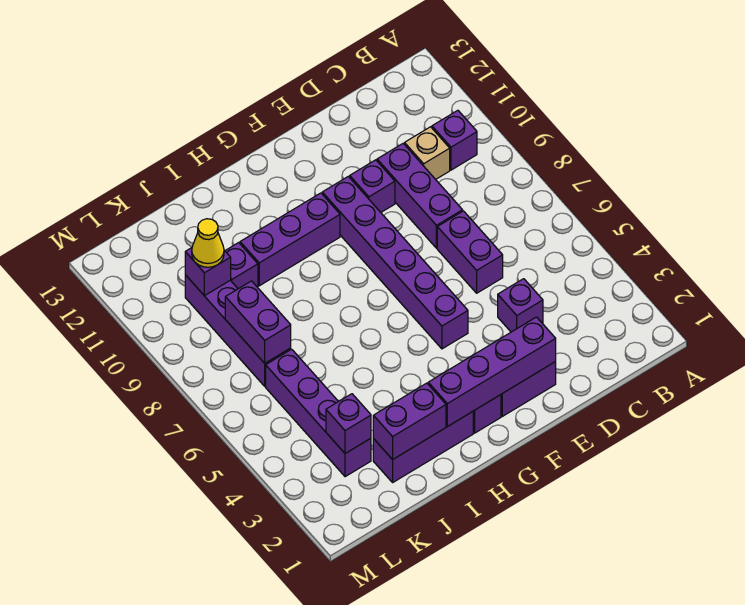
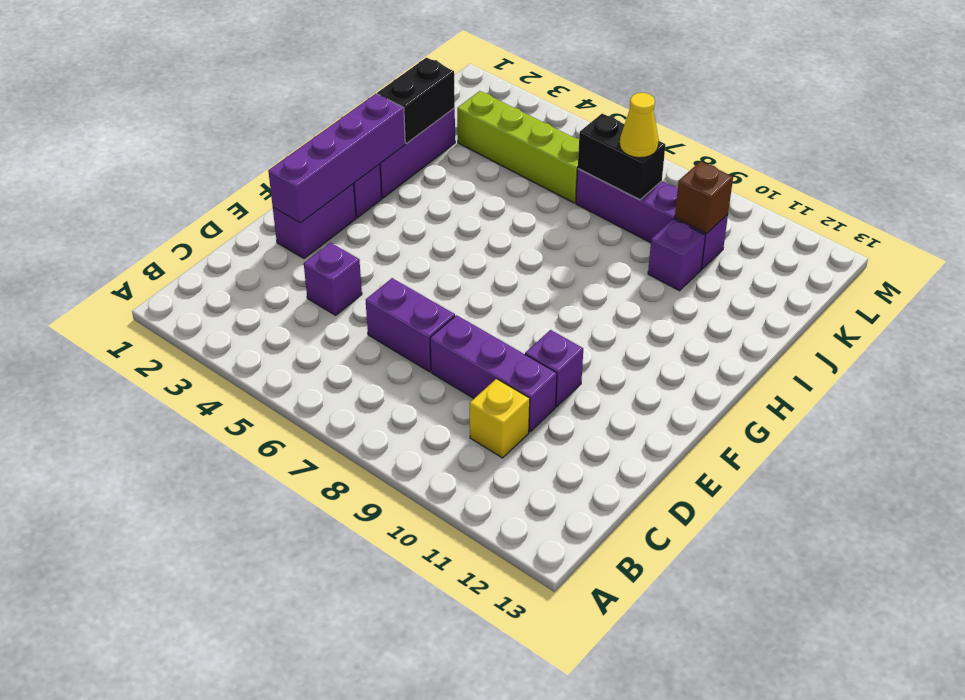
purple brick B10 level 1 -> none
tan brick C10 level 1 -> yellow brick C10 level 1
purple brick F5:F10 level 1 -> none
purple brick G10:I10 level 1 -> none
purple brick I2:J2 level 2 -> black brick I2:J2 level 2
purple brick K3:K6 level 1 -> lime brick K3:K6 level 1
purple brick K3 level 2 -> none
purple brick K7:K8 level 2 -> black brick K7:K8 level 2
purple brick K10 level 2 -> brown brick K10 level 2
yellow cone K10 level 3 -> yellow cone K8 level 3

